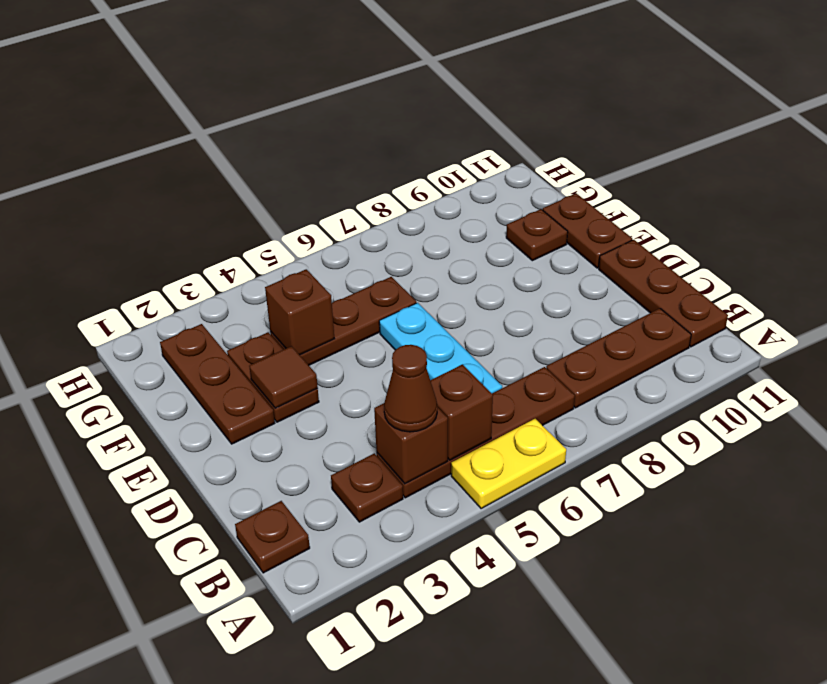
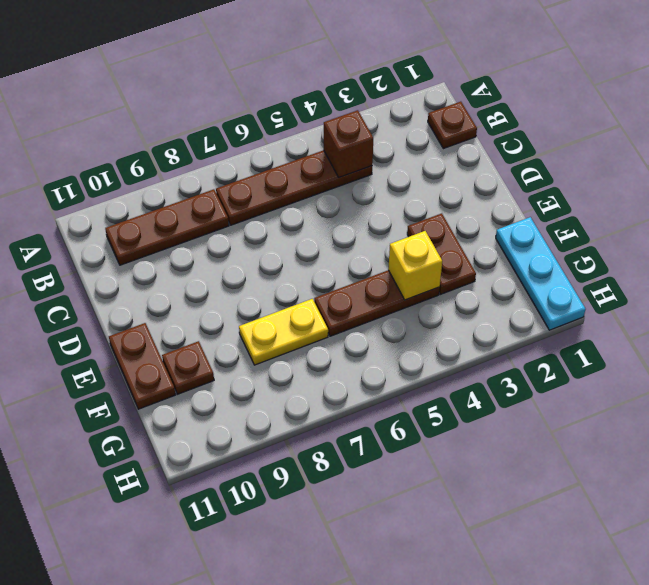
yellow plate A5:A6 level 1 -> yellow plate F7:F8 level 1
brown plate B3 level 1 -> none
brown cone B4 level 3 -> none
brown brick B5 level 2 -> none
brown plate B11:D11 level 1 -> none
cyan plate C6:E6 level 1 -> cyan plate F1:H1 level 1
brown plate E2:G2 level 1 -> none
brown tile E3 level 2 -> none
brown brick F4 level 2 -> yellow brick F4 level 2

